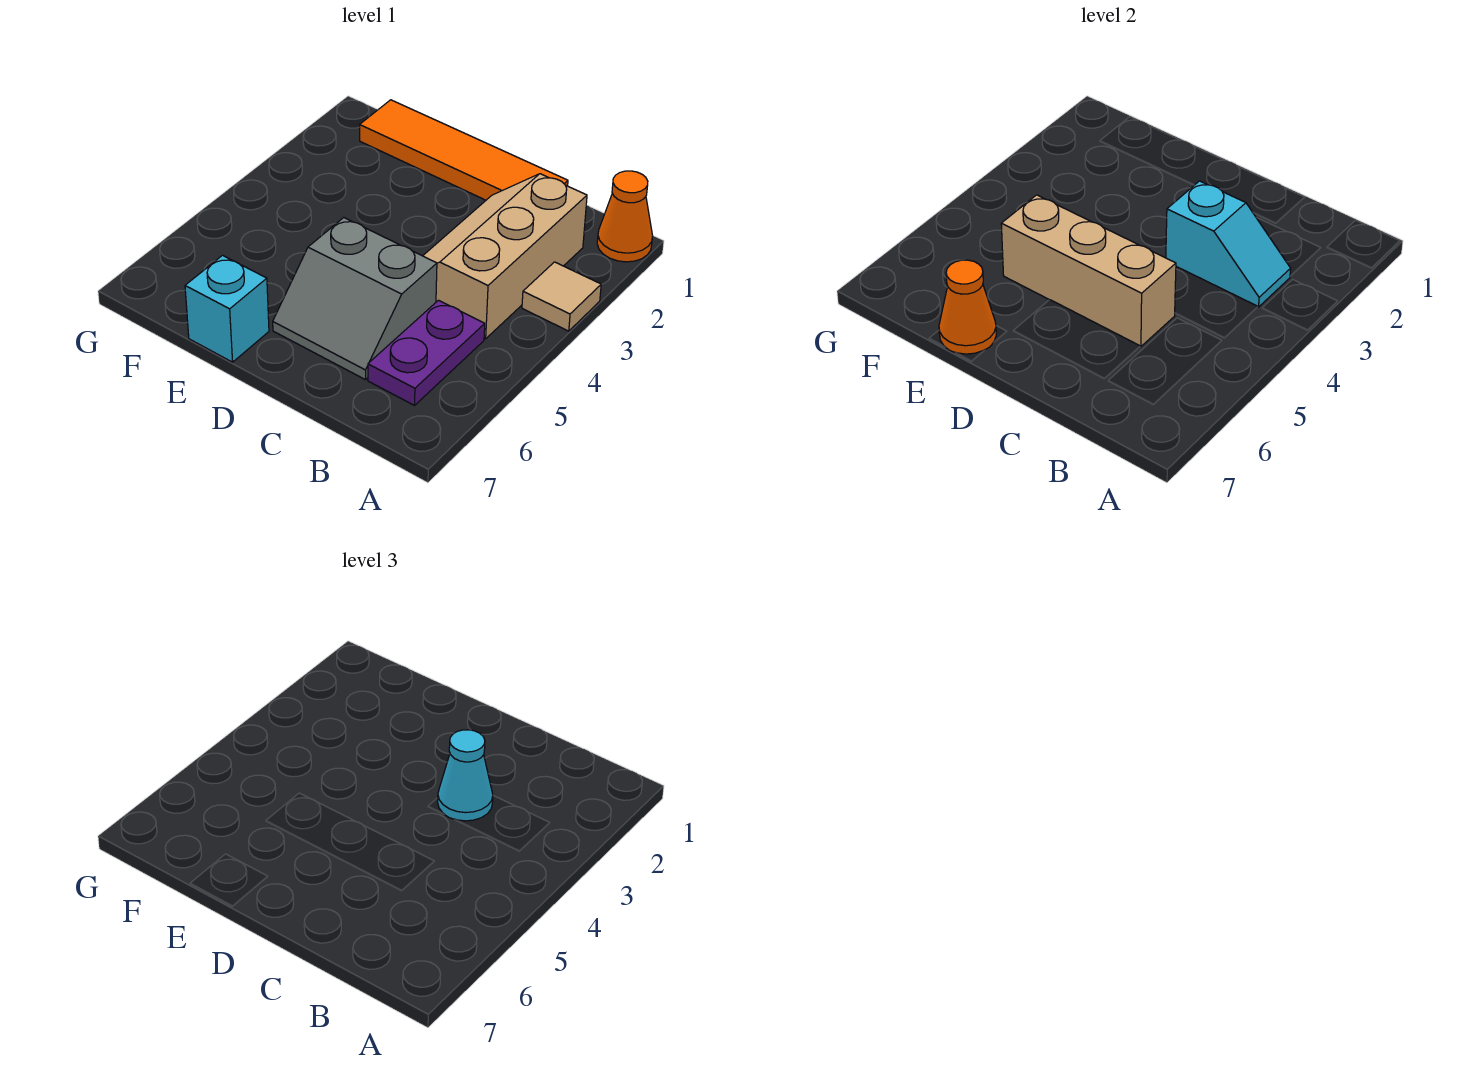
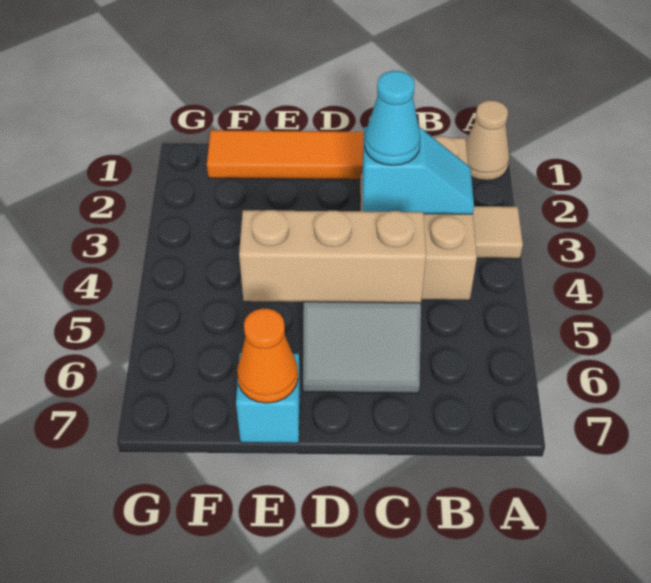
orange cone A1 level 1 -> tan cone A1 level 1
purple plate B5:B6 level 1 -> none

